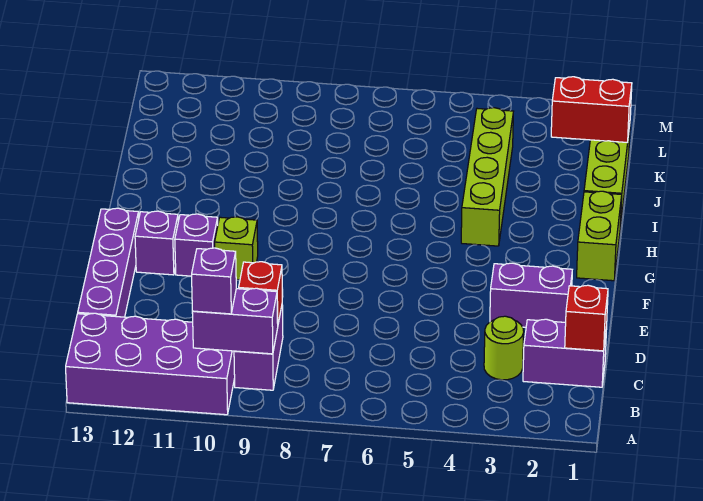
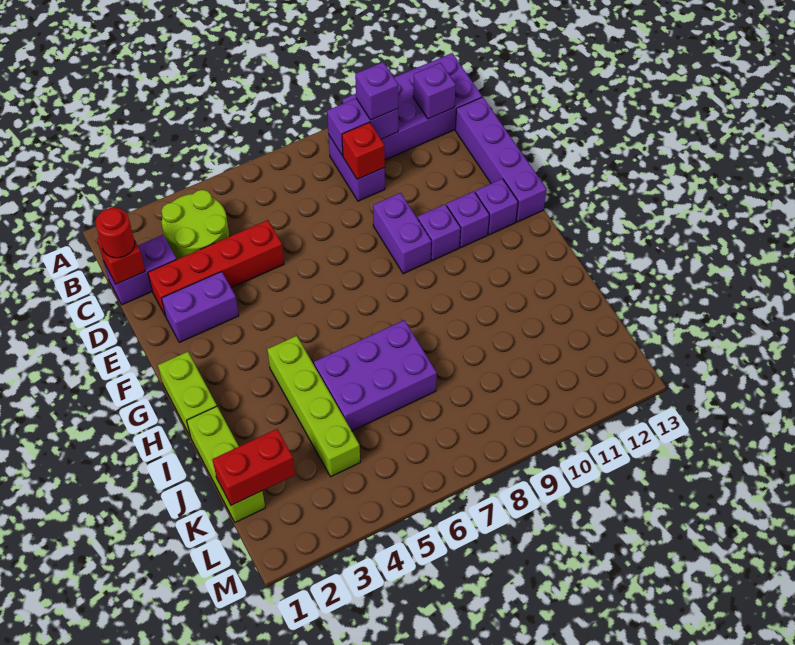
none -> purple brick B12 level 2
none -> red round brick C1 level 3
lime round brick C3 level 1 -> lime round brick B3:C4 level 1
none -> red brick D2:D5 level 1
none -> purple brick E9:F9 level 1
lime brick F10 level 1 -> purple brick F10 level 1
none -> purple brick I5:J7 level 1

